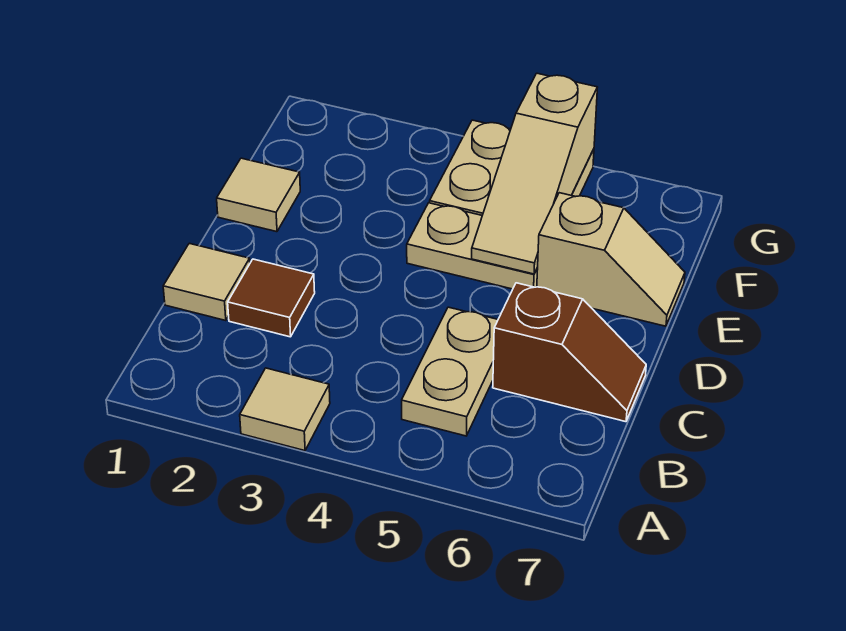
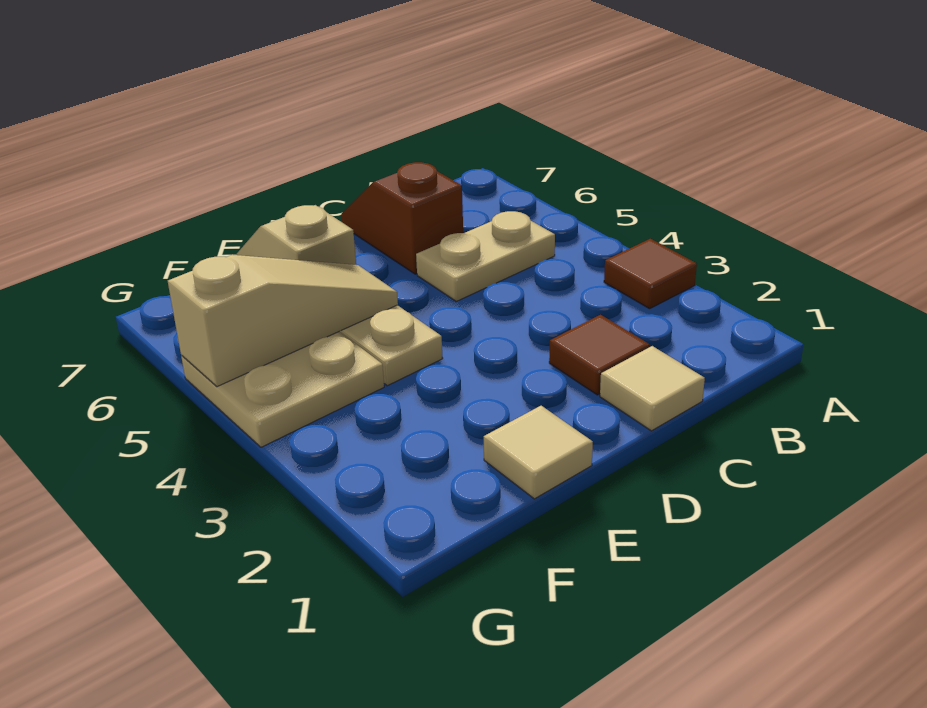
tan tile A3 level 1 -> brown tile A3 level 1

